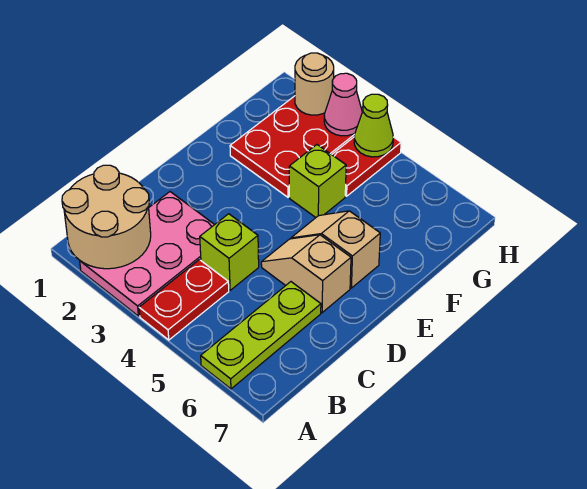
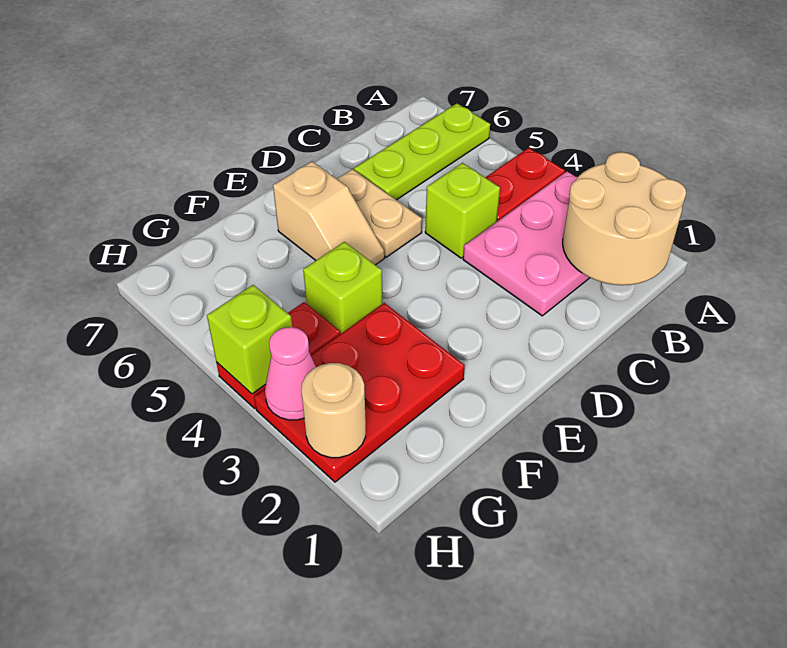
tan slope D5:D6 level 1 top 6 -> tan plate D5:D6 level 1
lime cone H4 level 2 -> lime brick H4 level 2

